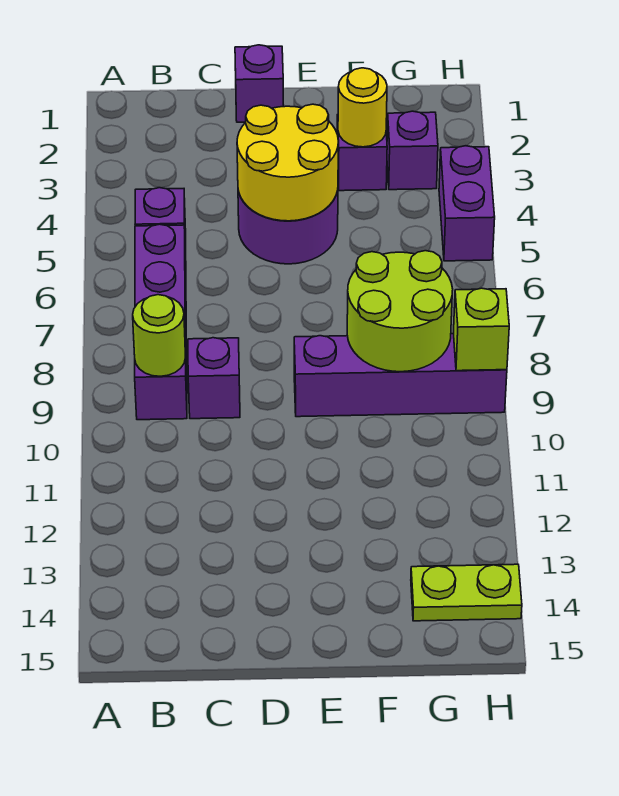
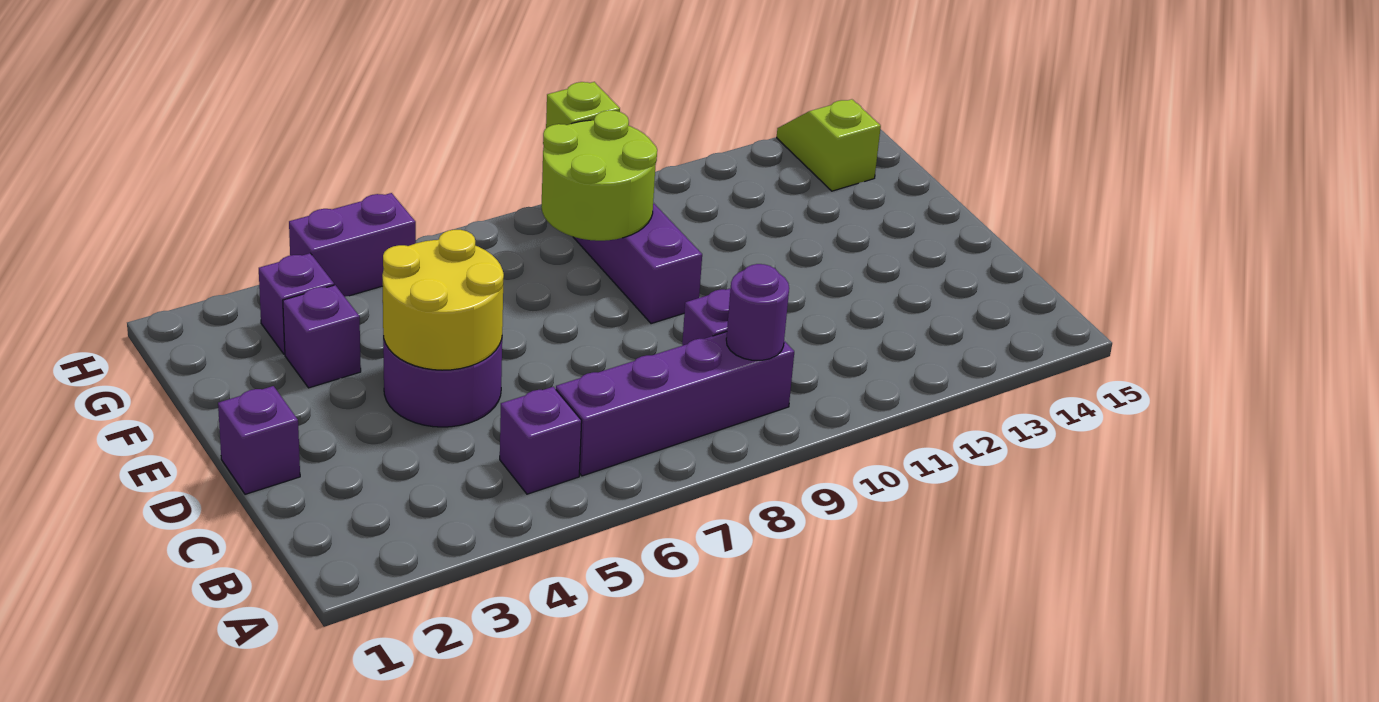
lime round brick B9 level 2 -> purple round brick B9 level 2
yellow round brick F3 level 2 -> none
lime plate G14:H14 level 1 -> lime slope G14:H14 level 1 top G

